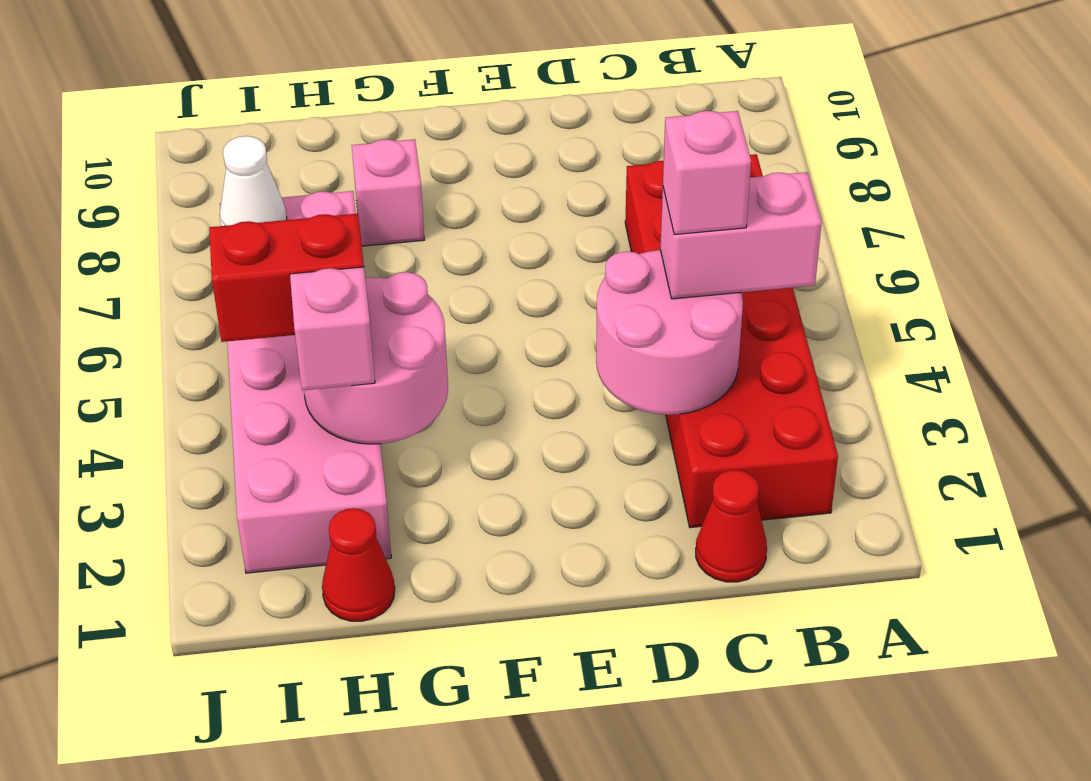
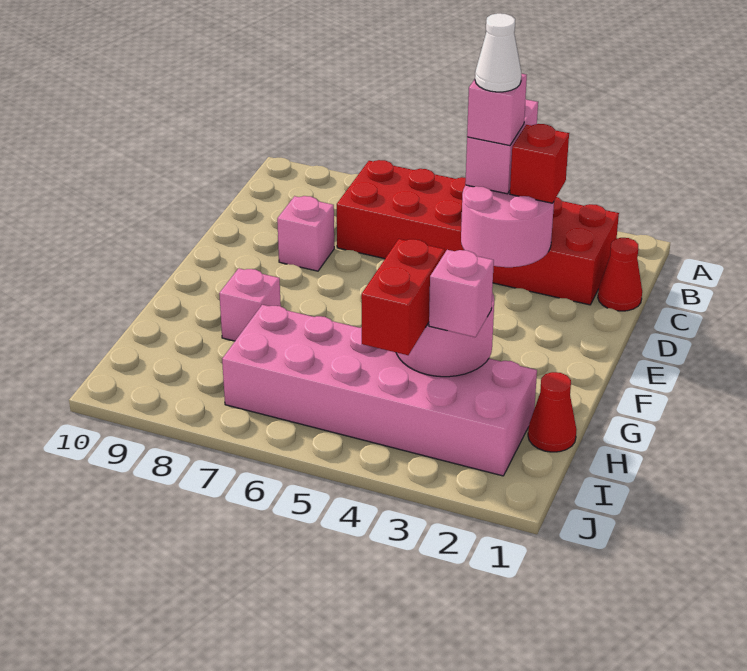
none -> red brick C3 level 3
none -> pink brick D8 level 1
white cone I7 level 2 -> white cone C4 level 5

